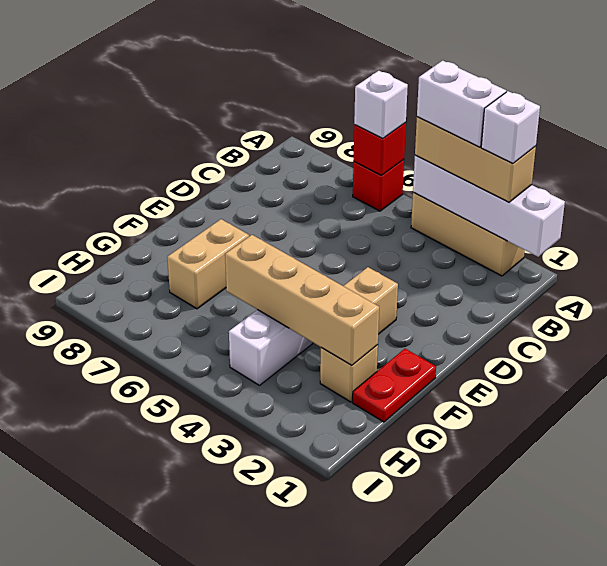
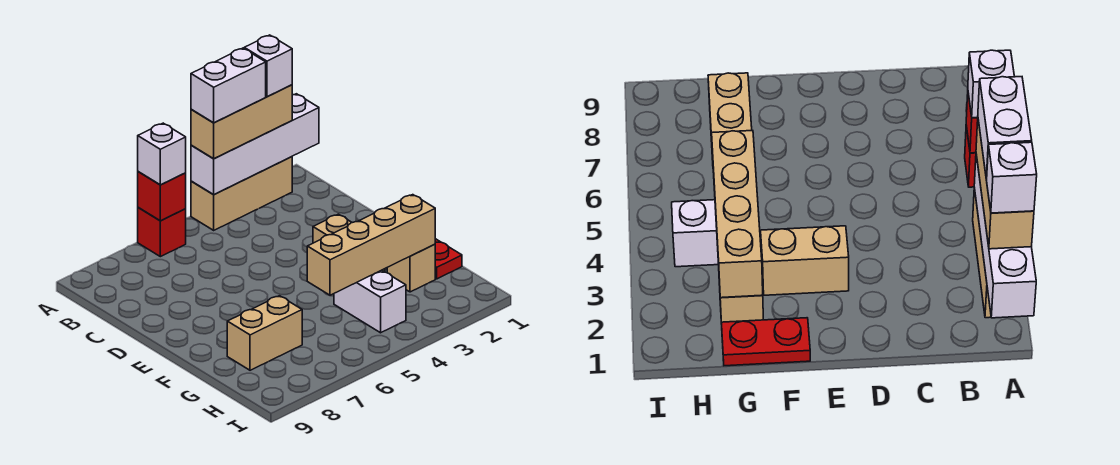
tan brick F7:G7 level 1 -> tan brick G7:G8 level 1

